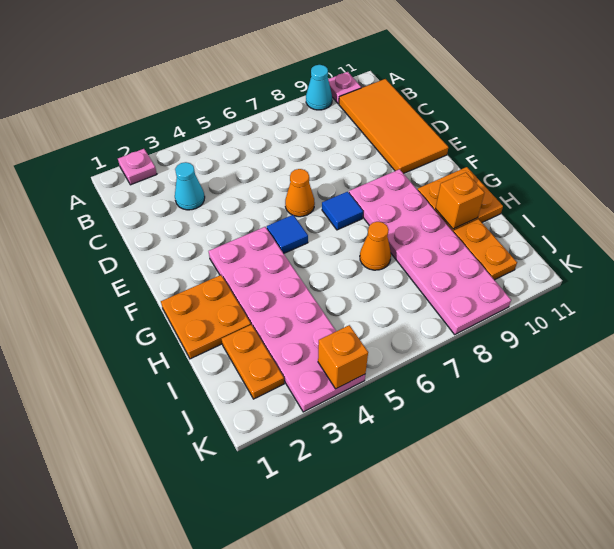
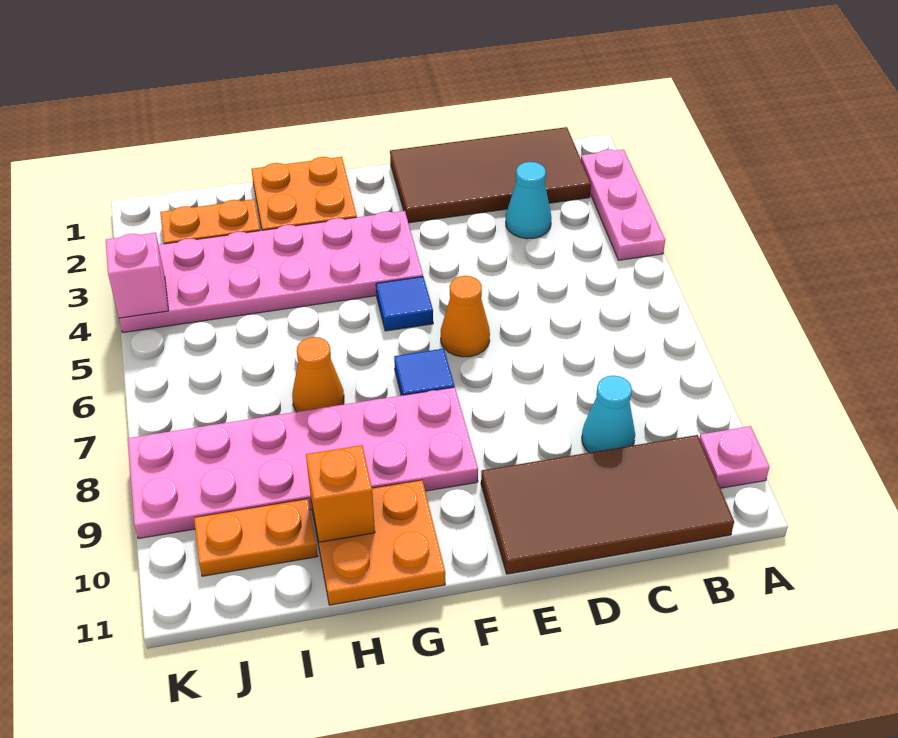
pink plate A2 level 1 -> pink plate A2:A4 level 1
cyan cone A9 level 1 -> cyan cone C9 level 1
none -> brown tile B1:E2 level 1
orange tile B10:E11 level 1 -> brown tile B10:E11 level 1
orange brick K4 level 2 -> pink brick K4 level 2

